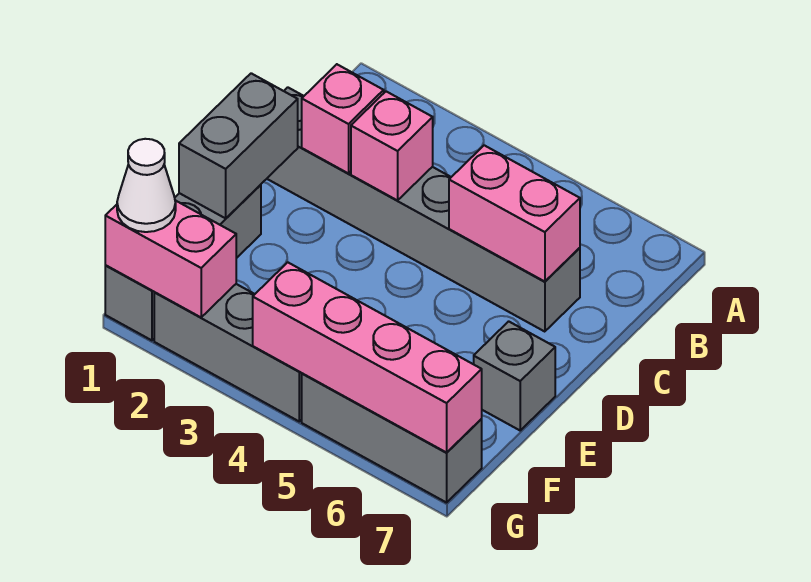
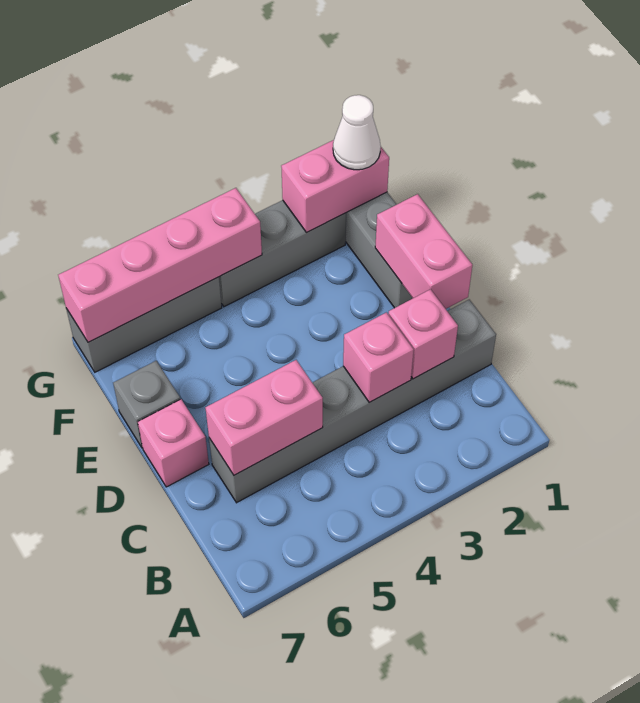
grey brick D1:E1 level 2 -> pink brick D1:E1 level 2
none -> pink brick D7 level 1

